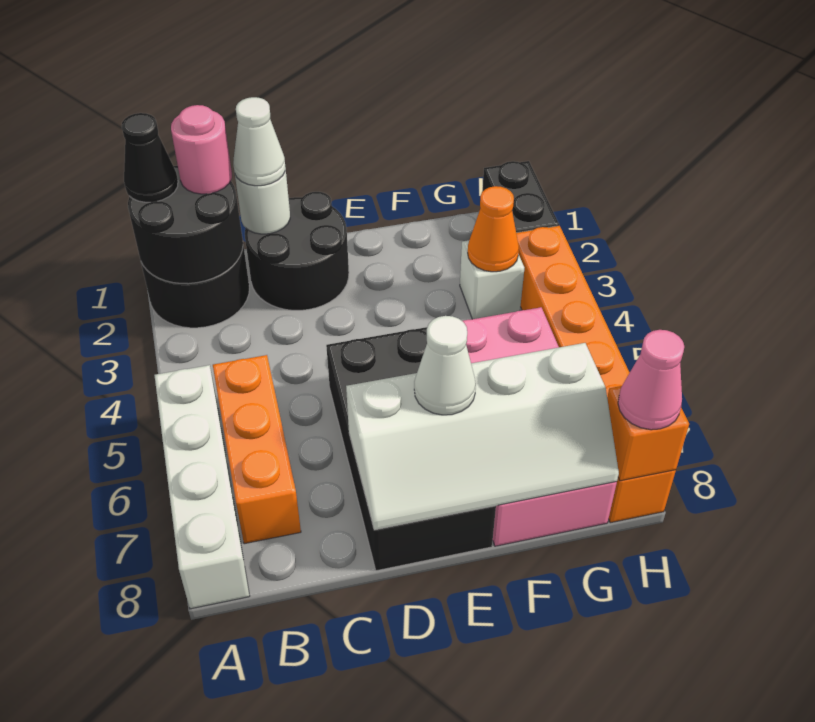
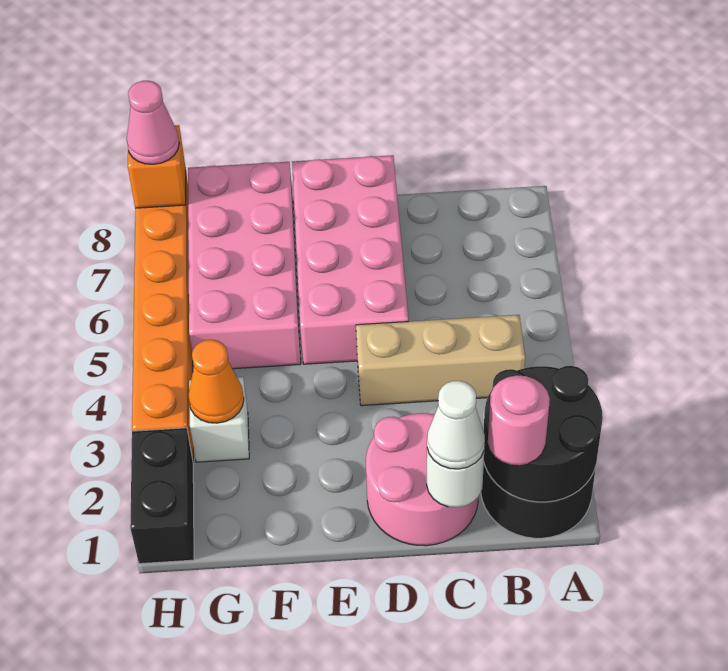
black cone A1 level 3 -> none
white brick A5:A8 level 1 -> none
none -> tan brick B4:D4 level 1
orange brick B5:B7 level 1 -> none
black round brick C1:D2 level 1 -> pink round brick C1:D2 level 1
black brick D5:E8 level 1 -> pink brick D5:E8 level 1
white slope D7:G8 level 2 top 7 -> none
white cone E7 level 3 -> none

